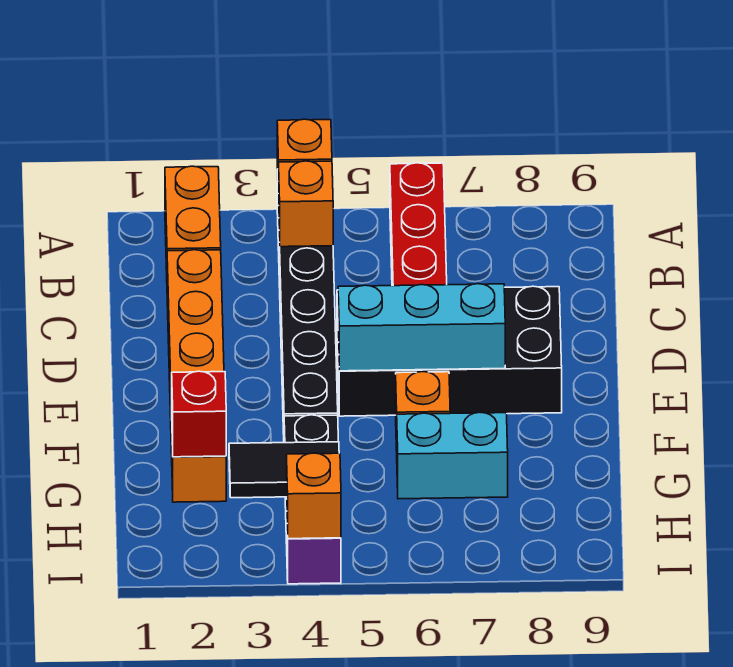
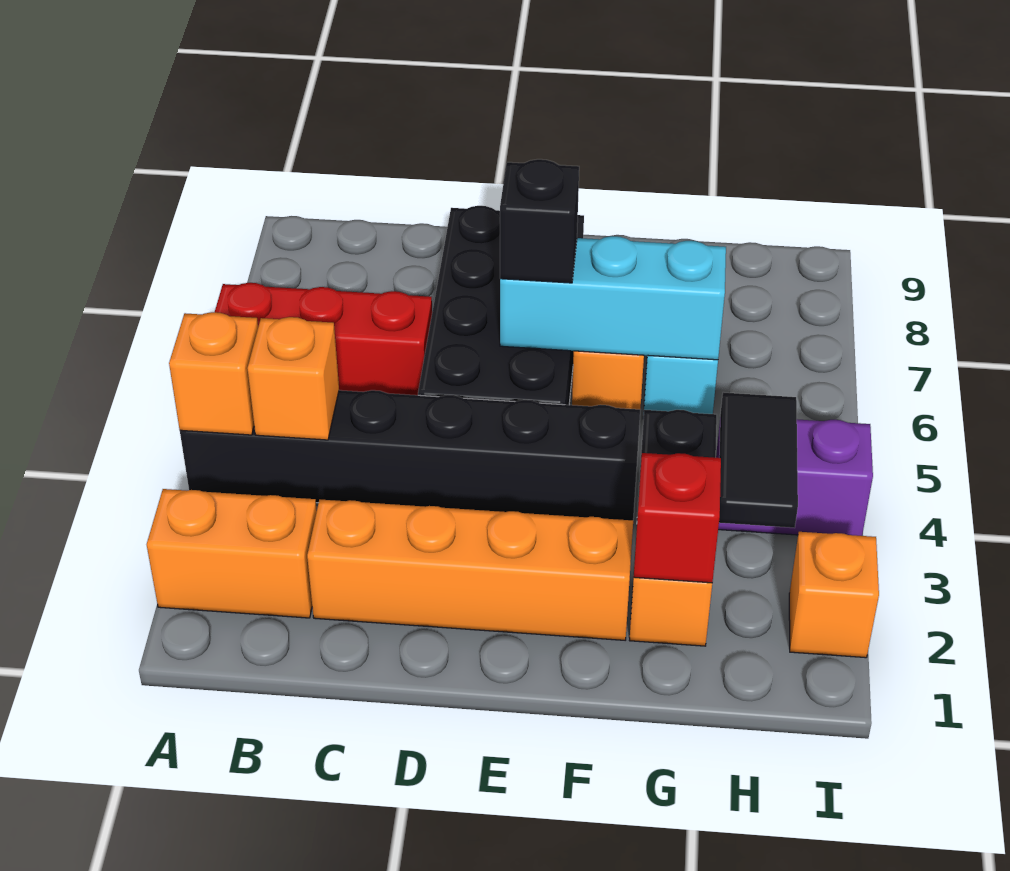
cyan brick E5:E7 level 2 -> cyan brick E6:G6 level 2
none -> black brick E6 level 3
orange brick I4 level 2 -> orange brick I2 level 1

